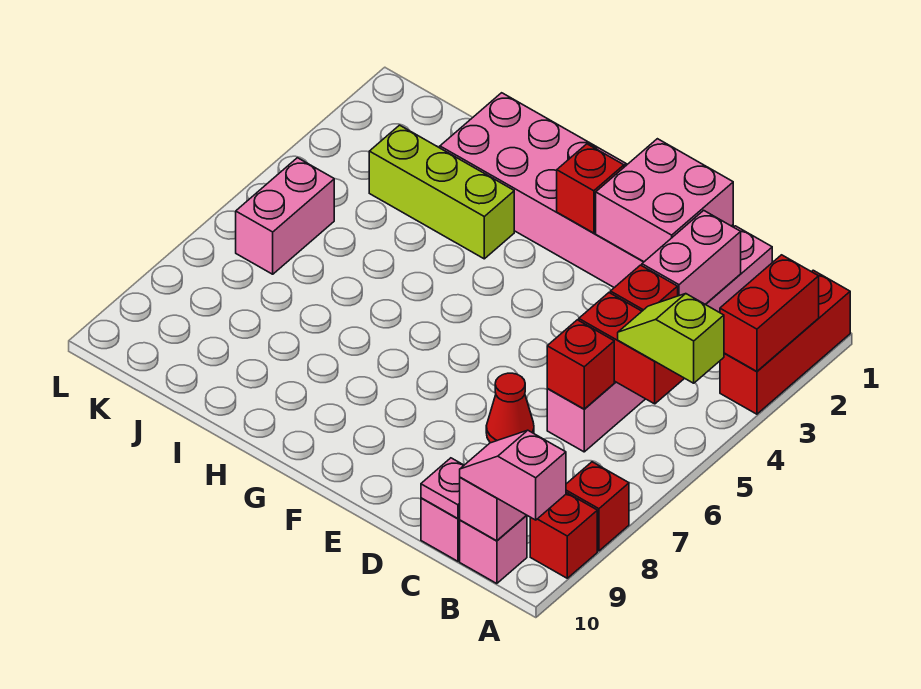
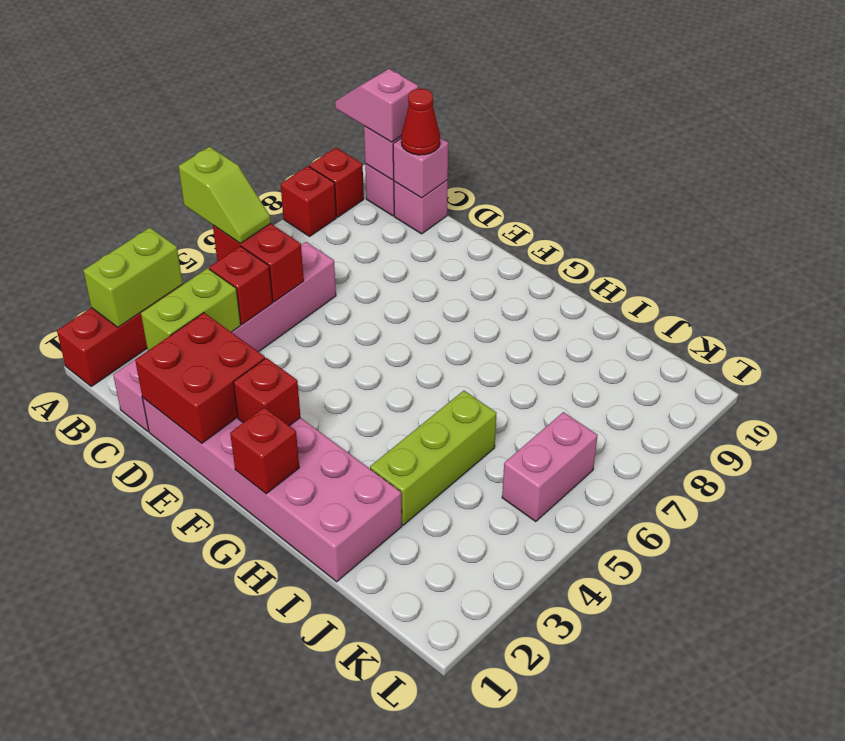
red brick A2:A3 level 2 -> lime brick A2:A3 level 2
pink slope A10:B10 level 3 top A -> pink slope A10:B10 level 3 top B
pink brick C2:C3 level 2 -> lime brick C2:C3 level 2
red brick C6 level 2 -> red brick G1 level 2
pink plate C10 level 2 -> pink brick C10 level 2
pink brick D1:E2 level 2 -> red brick D1:E2 level 2
red cone D7 level 1 -> red cone C10 level 3
lime brick H3:J3 level 1 -> lime brick I3:I5 level 1

